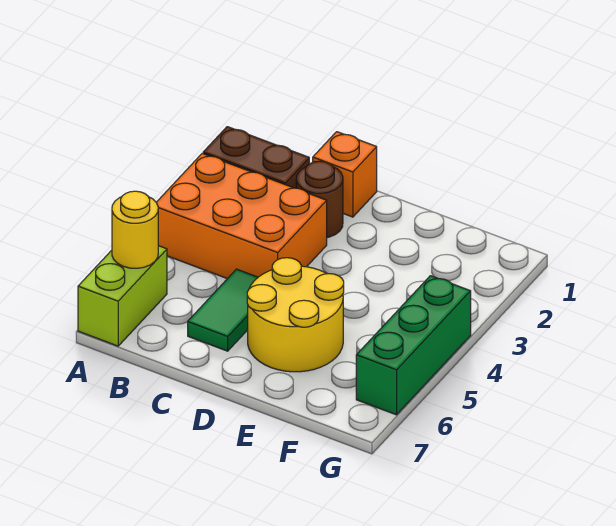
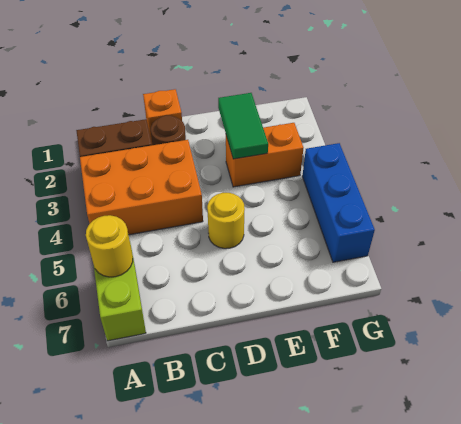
green tile C5:C6 level 1 -> green tile E2:E3 level 2
yellow round brick D5:E6 level 1 -> yellow round brick D5 level 1
none -> orange brick E3:F3 level 1
green brick G4:G6 level 1 -> blue brick G4:G6 level 1

